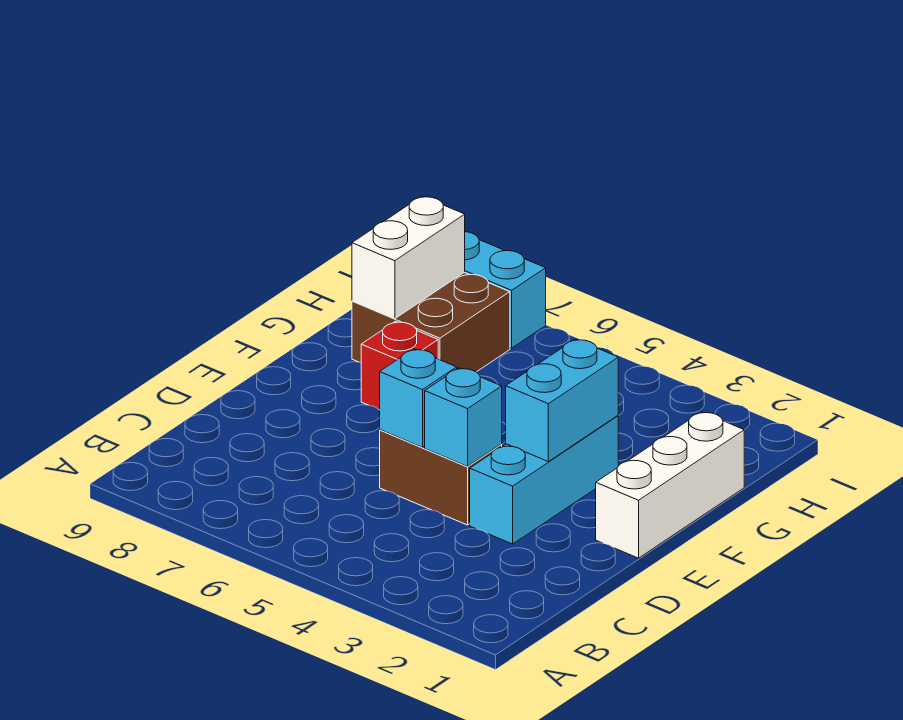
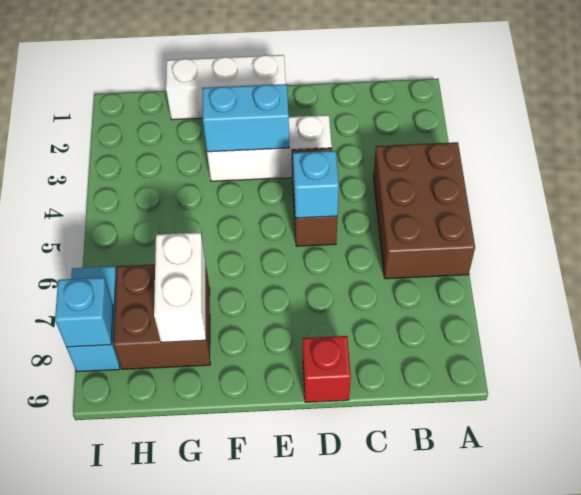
none -> brown brick A4:B6 level 1
cyan brick D3:F3 level 1 -> white brick D3:F3 level 1
cyan brick D4 level 2 -> cyan brick I8 level 2
red brick F7 level 1 -> red brick D9 level 1
white brick G8:H8 level 2 -> white brick G7:G8 level 2

